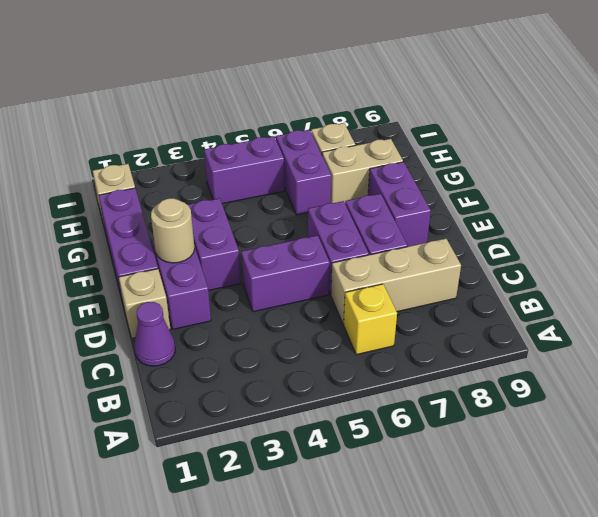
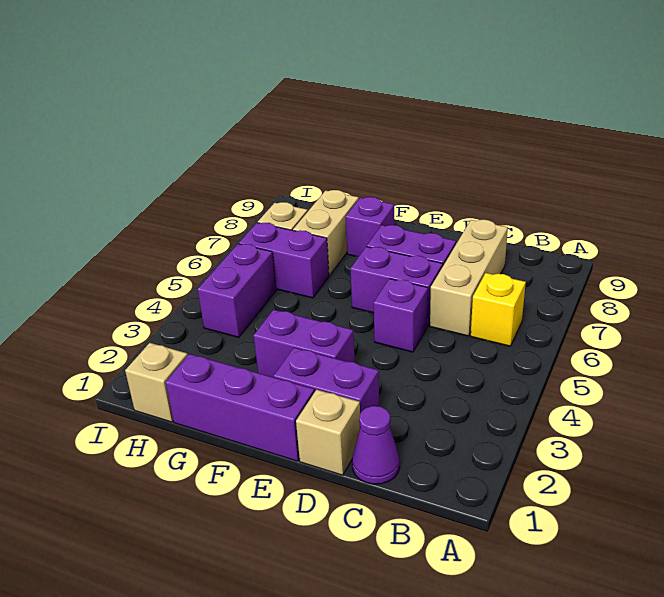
purple brick D4:D5 level 1 -> purple brick D5 level 1
tan round brick E2 level 2 -> none
purple brick E8:F8 level 1 -> purple brick F8 level 1

